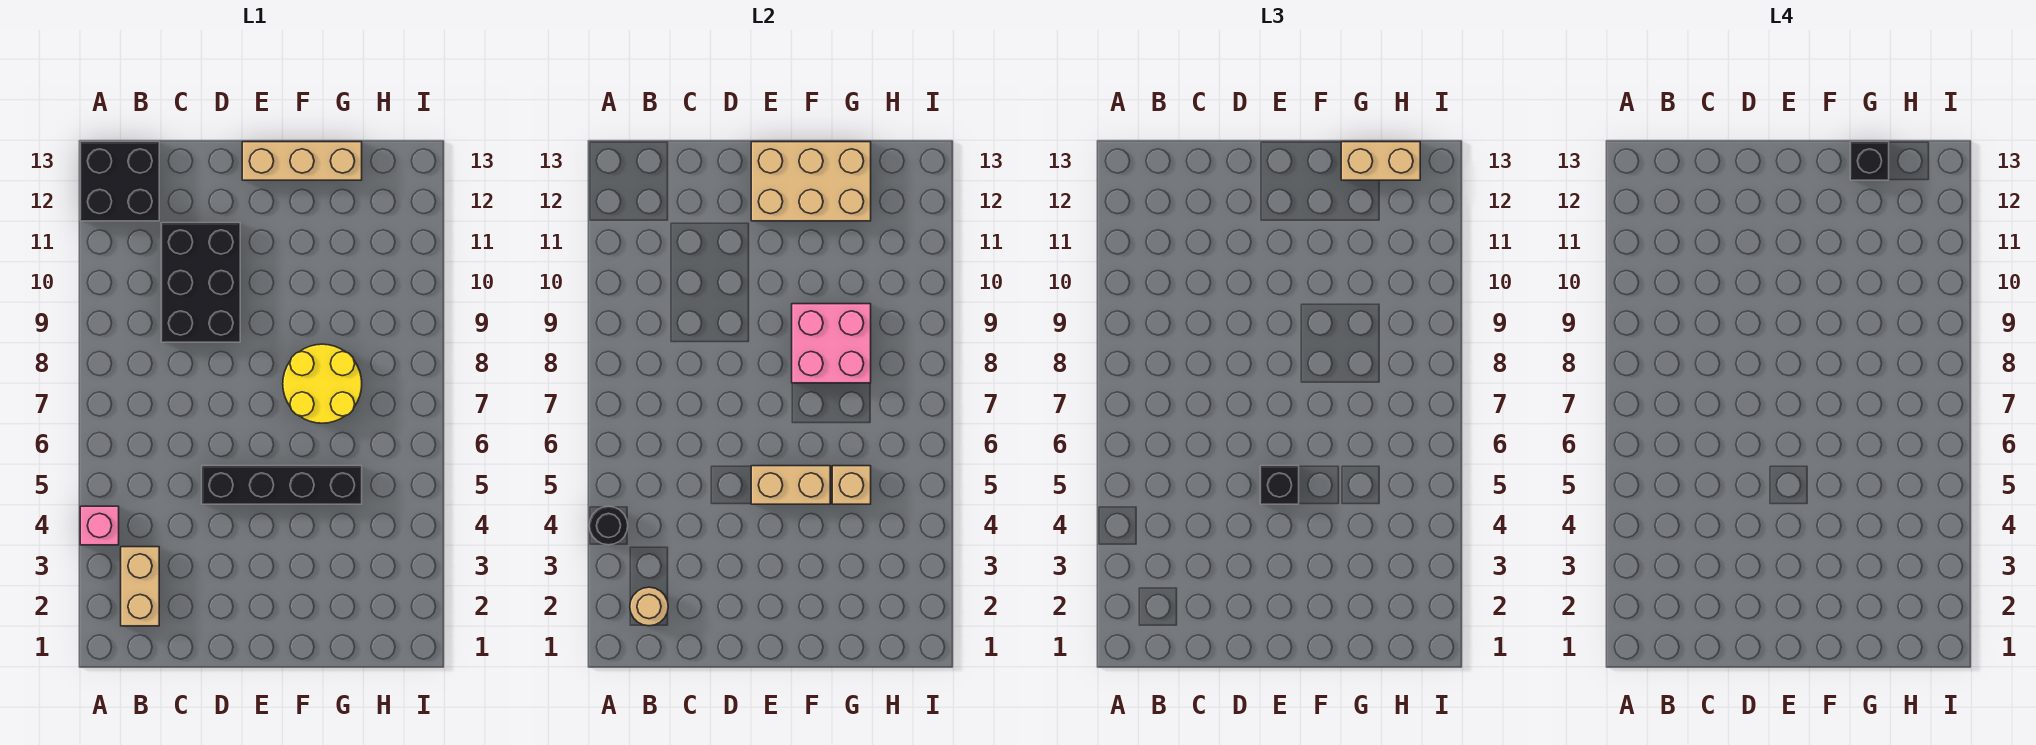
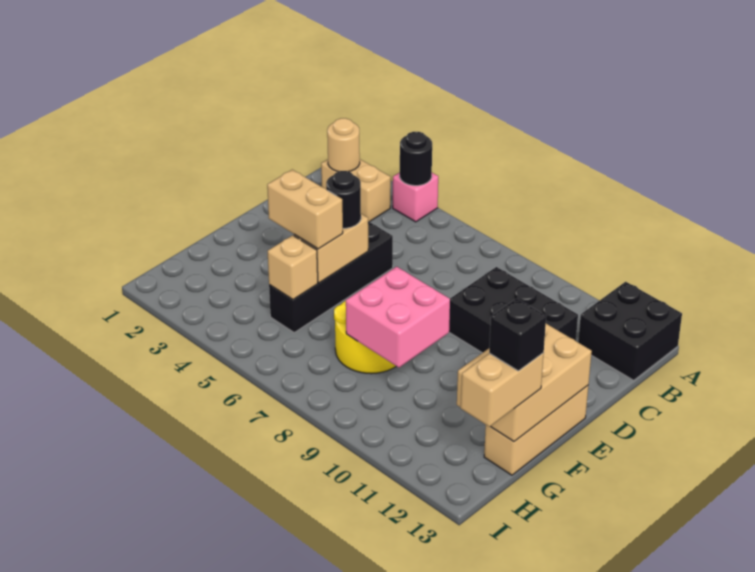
black brick E5 level 3 -> black round brick E5 level 3
none -> tan brick F4:F5 level 3

